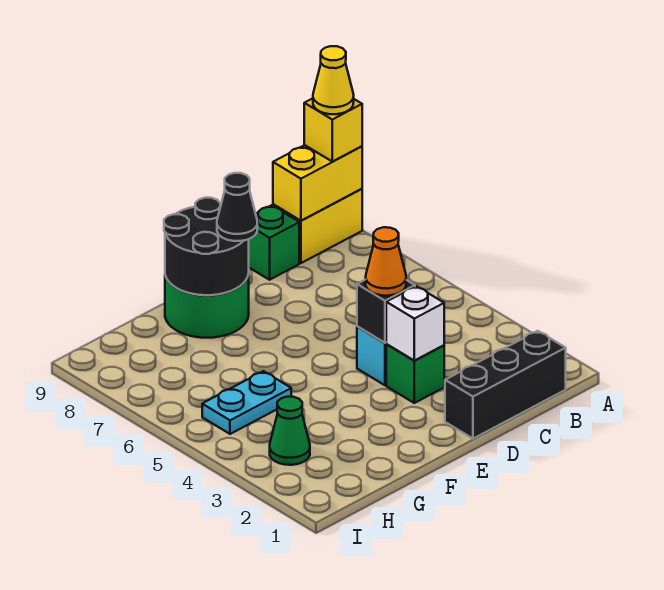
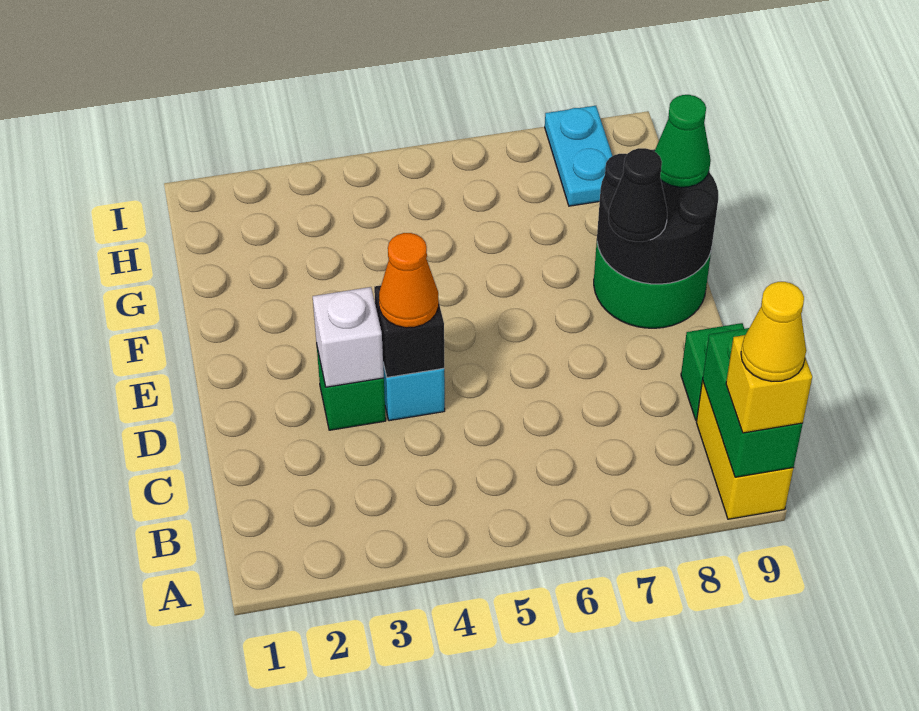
yellow brick A9:B9 level 2 -> green brick A9:B9 level 2
black brick B1:D1 level 1 -> none
cyan plate G5:H5 level 1 -> cyan plate H8:I8 level 1
green cone H3 level 1 -> green cone F9 level 3

